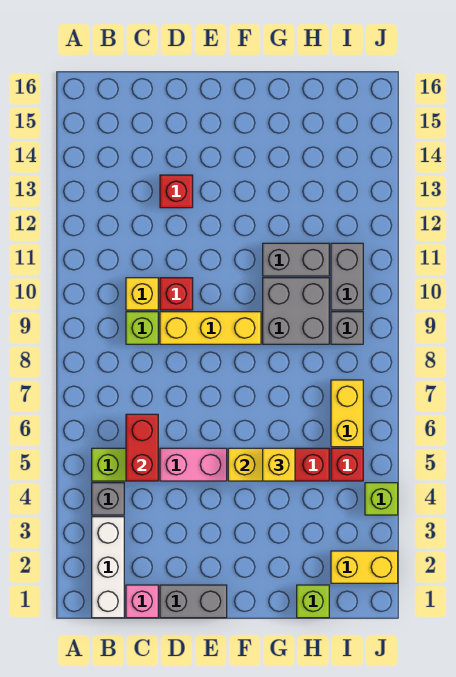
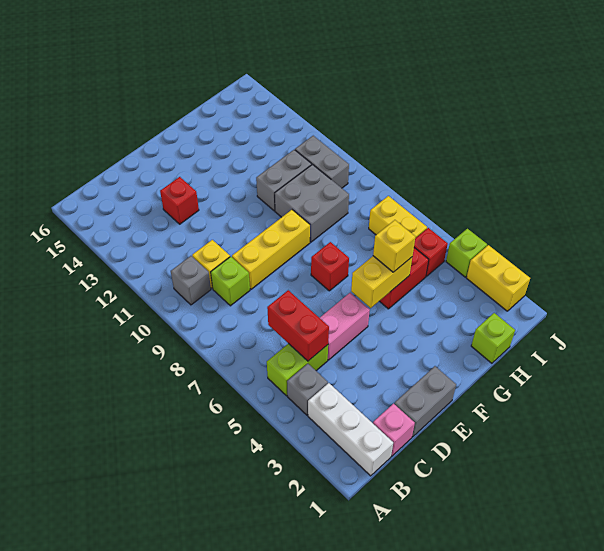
red brick D10 level 1 -> red brick F7 level 1
yellow brick I2:J2 level 1 -> yellow brick J2:J3 level 1
grey brick I9 level 1 -> grey brick B10 level 1

